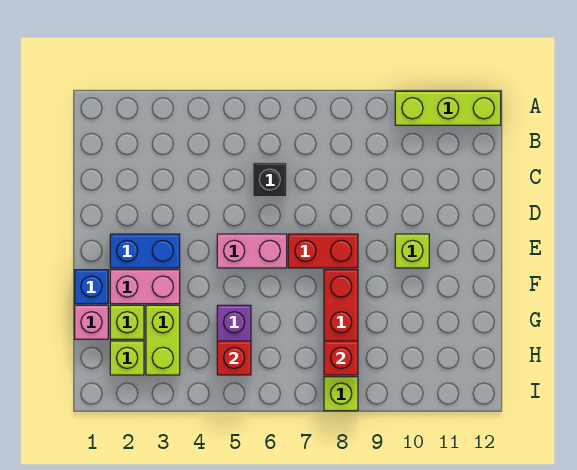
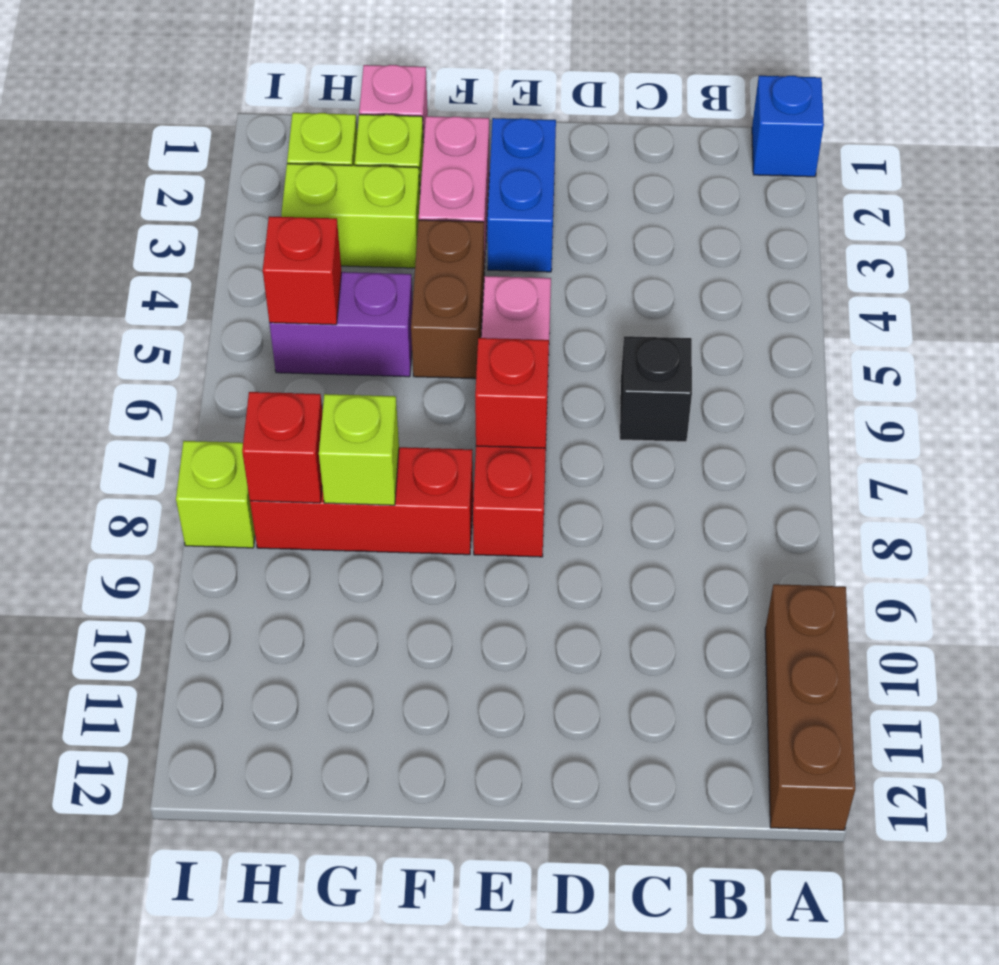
lime brick A10:A12 level 1 -> brown brick A10:A12 level 1
none -> red brick E7 level 2
lime brick E10 level 1 -> lime brick G8 level 2
blue brick F1 level 1 -> blue brick A1 level 1
none -> brown brick F4:F5 level 1

